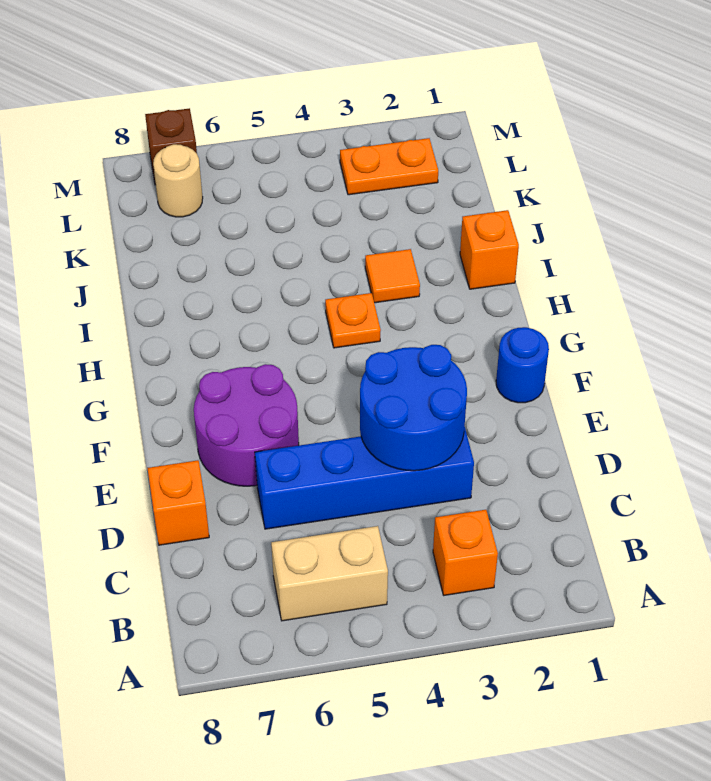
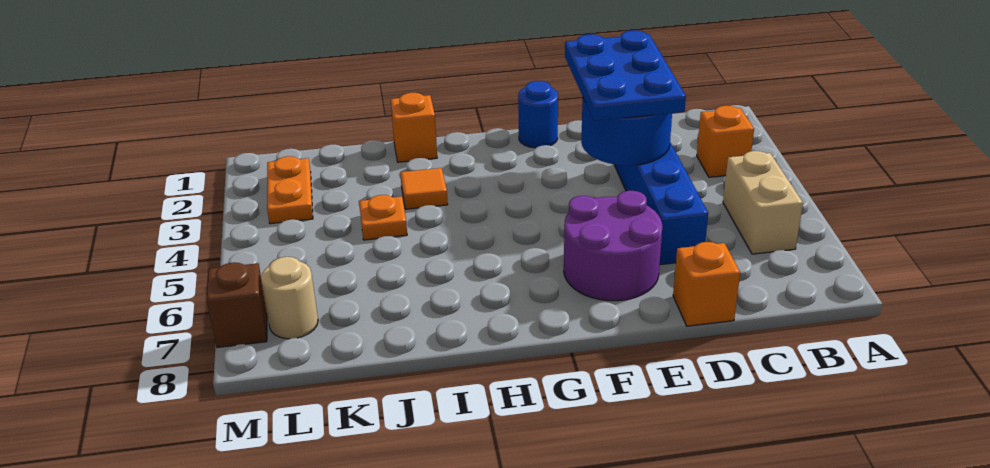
none -> blue plate D2:E4 level 3
orange plate H4 level 1 -> orange plate J4 level 1

